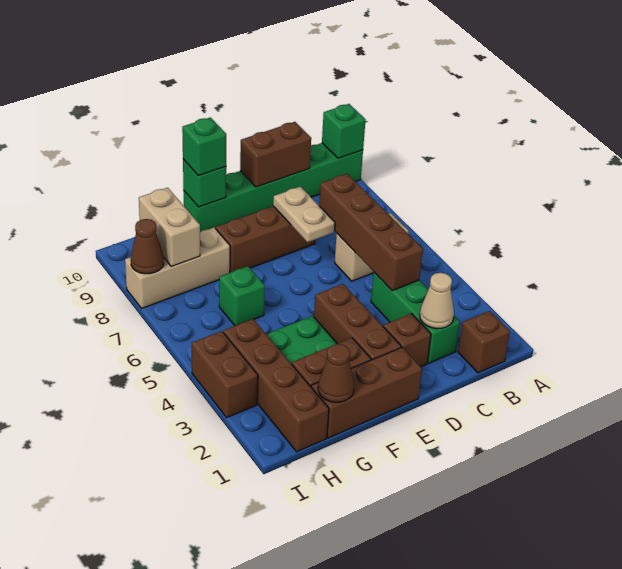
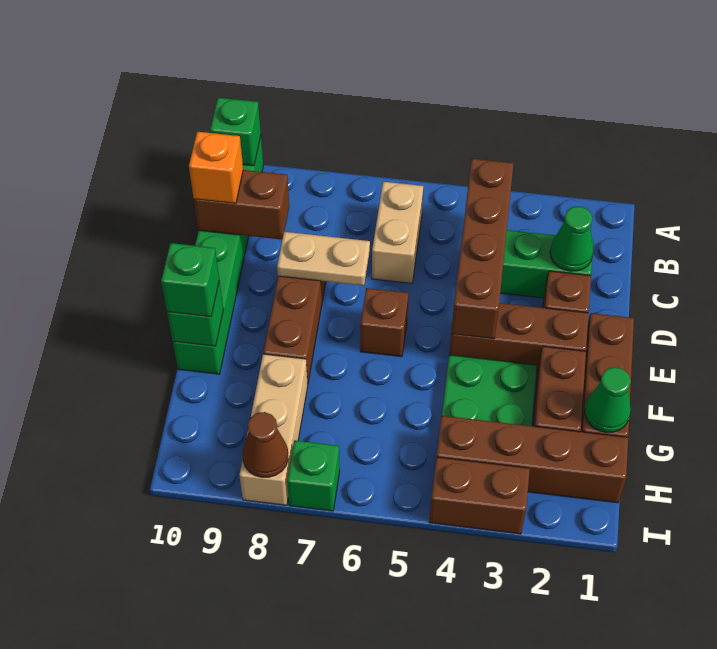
brown brick B1 level 1 -> brown brick E6 level 1
tan cone C2 level 2 -> green cone C2 level 2
brown brick C4:C7 level 2 -> brown brick B4:E4 level 2
brown brick C10:D10 level 2 -> brown brick C9:C10 level 2
none -> orange brick C10 level 3
brown cone G1 level 2 -> green cone G1 level 2
green brick G6 level 1 -> green brick I7 level 1
tan brick H8:H9 level 2 -> none

